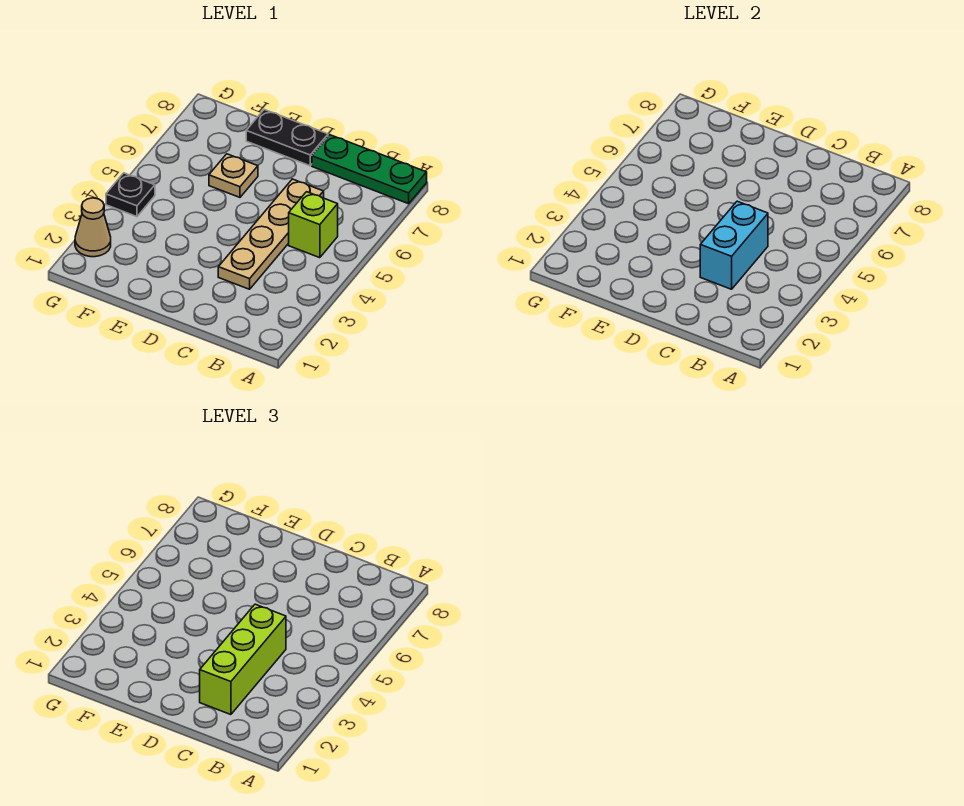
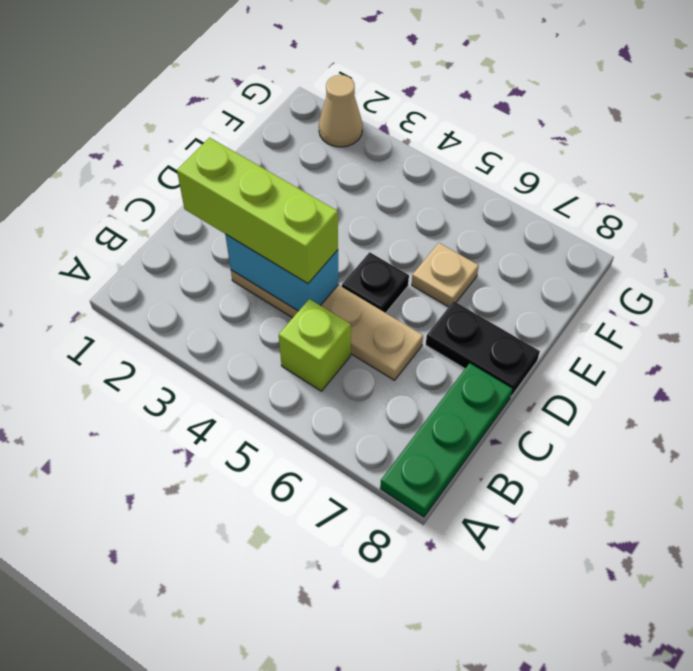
black plate D8:E8 level 1 -> black plate D7:D8 level 1
black plate G4 level 1 -> black plate D5 level 1

